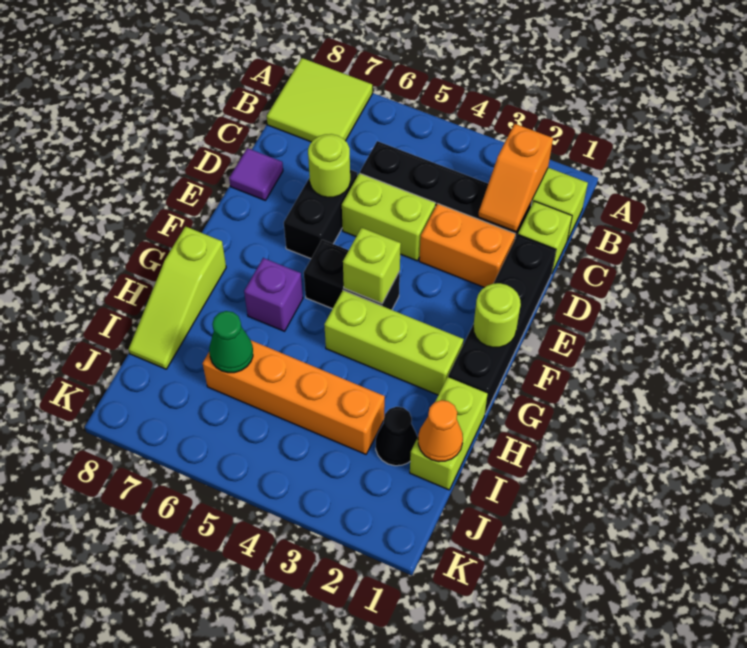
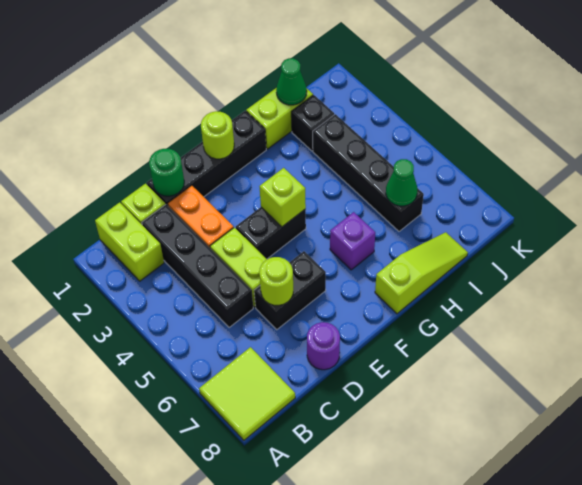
orange slope B2:C2 level 2 top B -> none
none -> green round brick D1 level 2
purple tile D8 level 1 -> purple round brick D8 level 1
black brick F4:F5 level 1 -> black brick E4:F4 level 1
lime brick G2:G4 level 1 -> none
orange cone I1 level 2 -> green cone I1 level 2
black cone I2 level 1 -> black brick I2 level 1
orange brick I3:I6 level 1 -> black brick I3:I6 level 1

